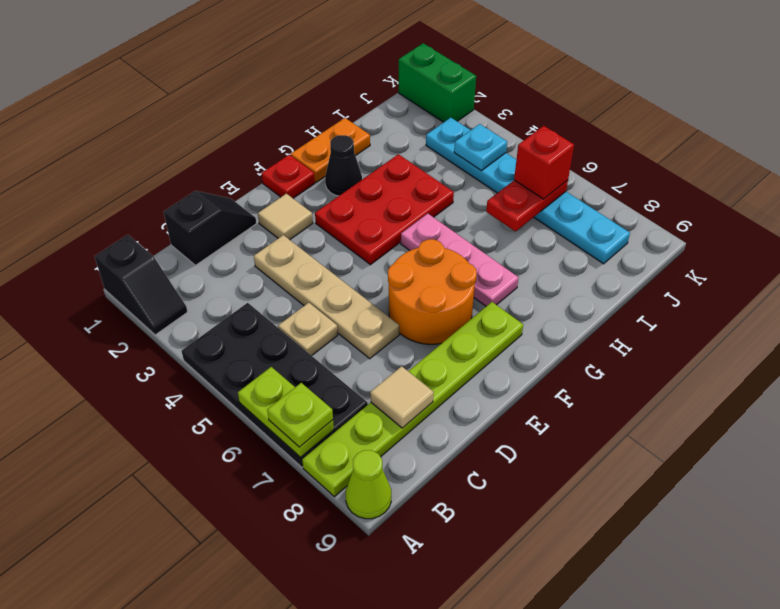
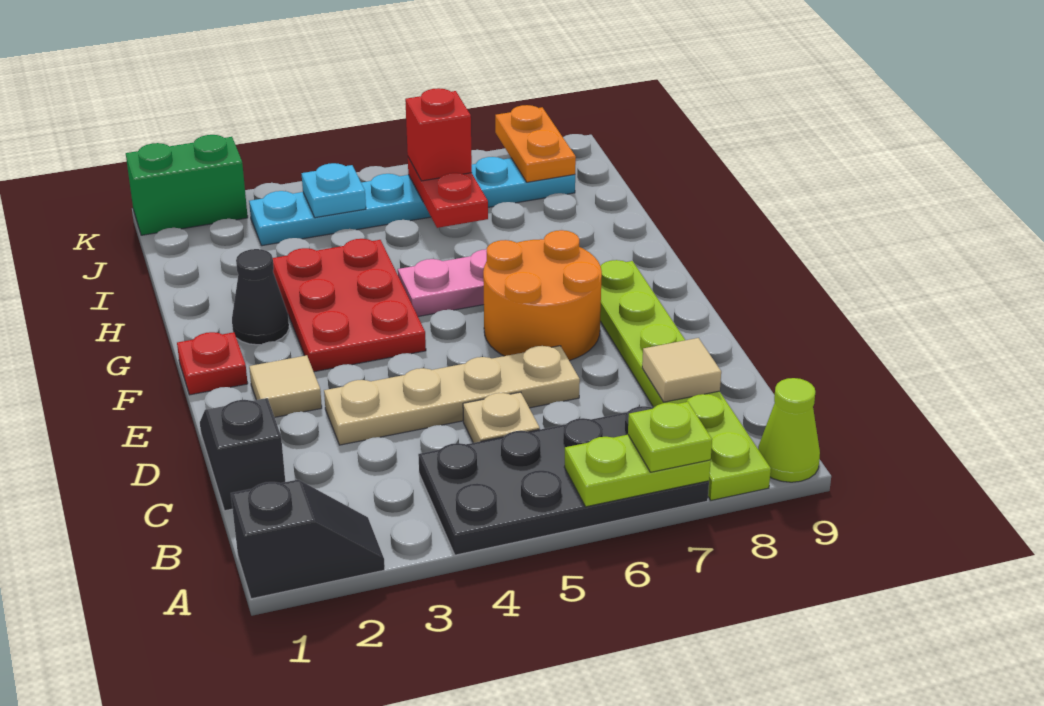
orange plate G1:H1 level 1 -> orange plate J8:K8 level 2

